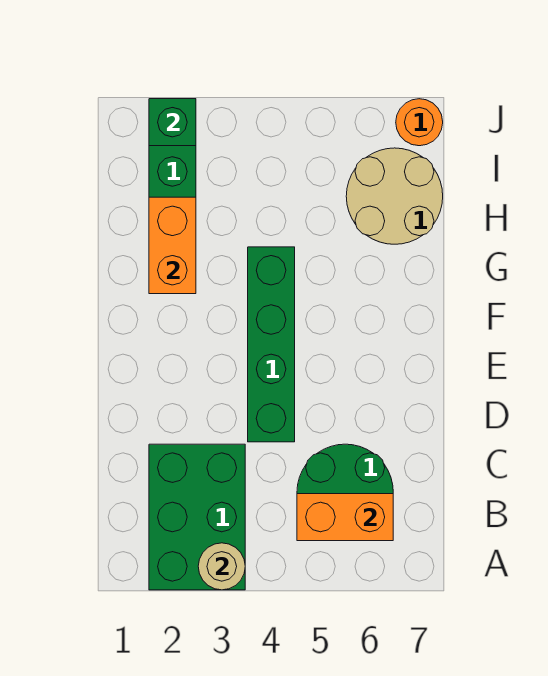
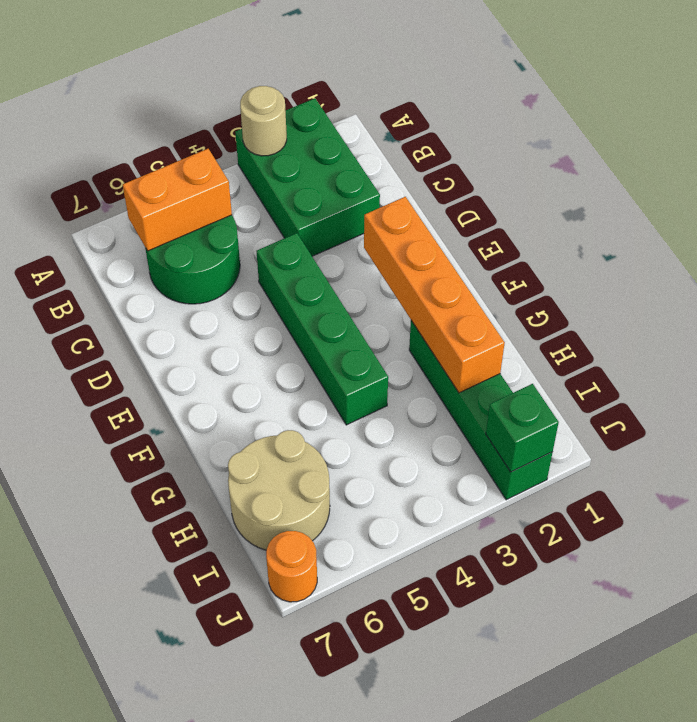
orange brick G2:H2 level 2 -> orange brick E2:H2 level 2

